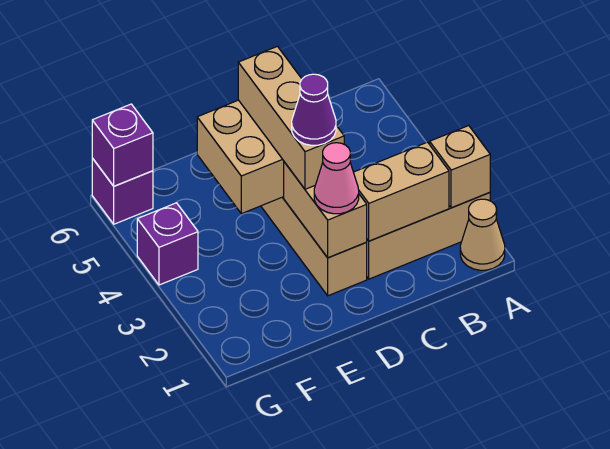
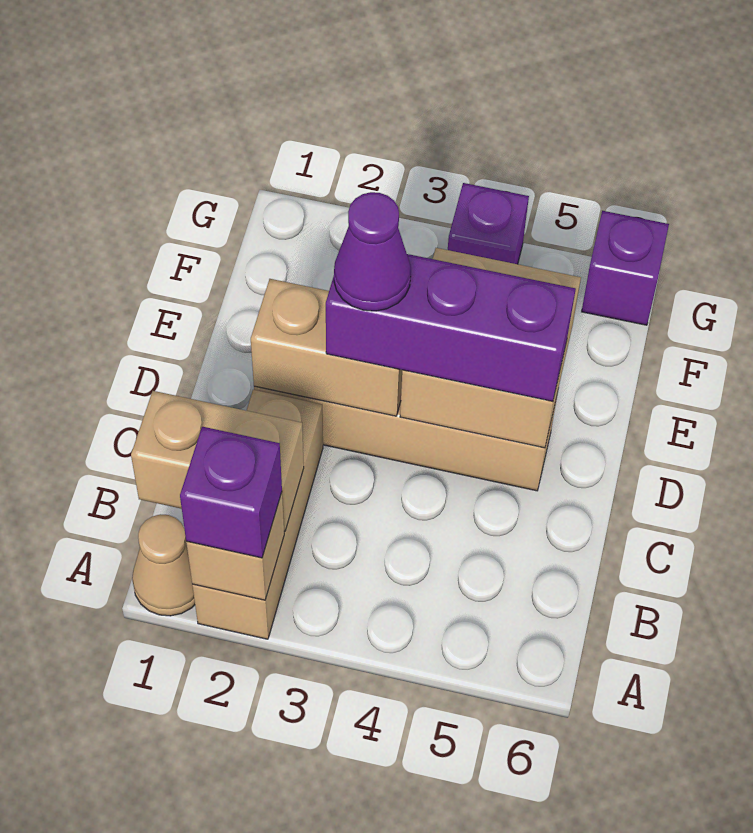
tan brick B2:C2 level 2 -> tan brick B1:B2 level 2
pink cone D2 level 3 -> none
tan brick D3:D5 level 3 -> purple brick D3:D5 level 3
purple brick G6 level 2 -> purple brick A2 level 3

